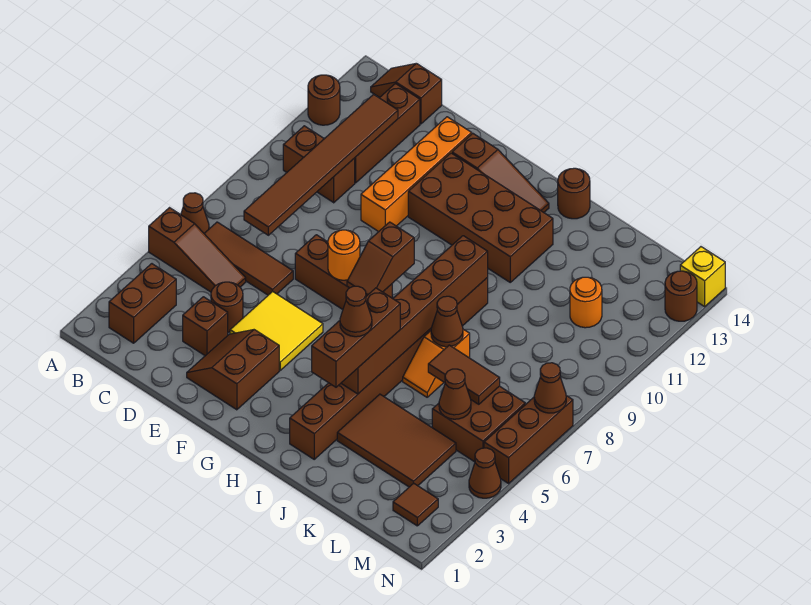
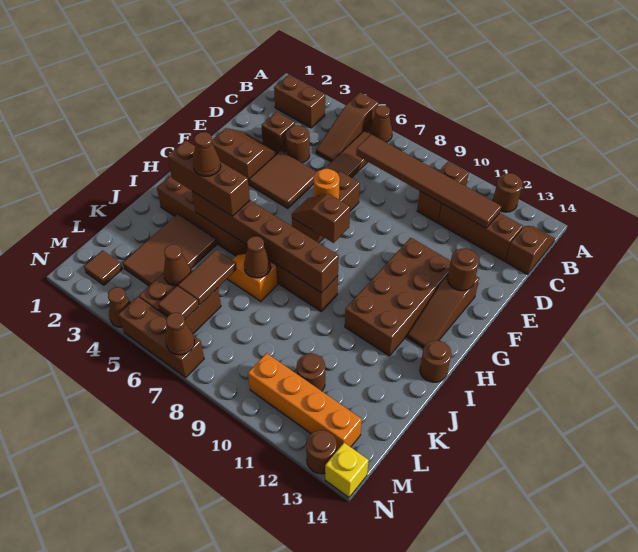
yellow tile E4:F5 level 1 -> brown tile E4:F5 level 1
orange brick E10:E13 level 1 -> orange brick M10:M13 level 1
none -> brown round brick F13 level 2
orange round brick L11 level 1 -> brown round brick L11 level 1
none -> brown tile M6 level 2

